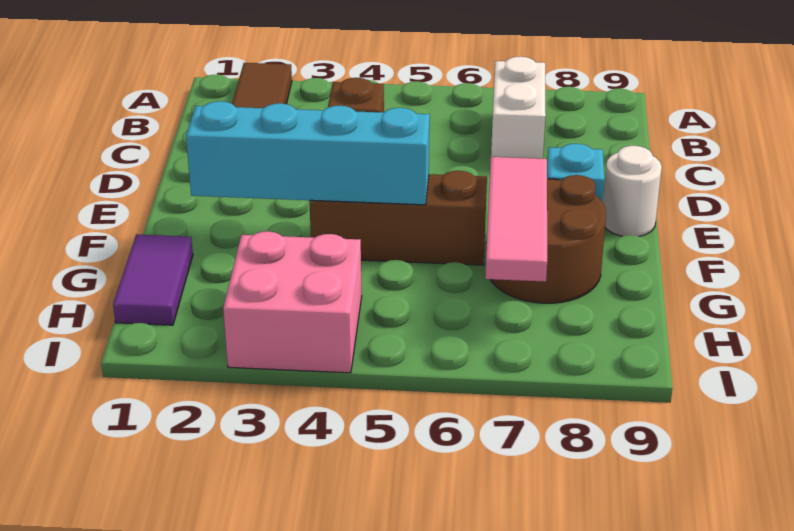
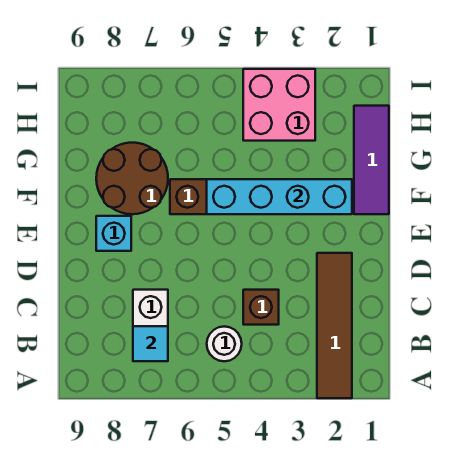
none -> cyan tile B7 level 2
white round brick E9 level 1 -> white round brick B5 level 1
pink tile F7:H7 level 2 -> none
purple tile G1:H1 level 1 -> purple tile F1:H1 level 1

